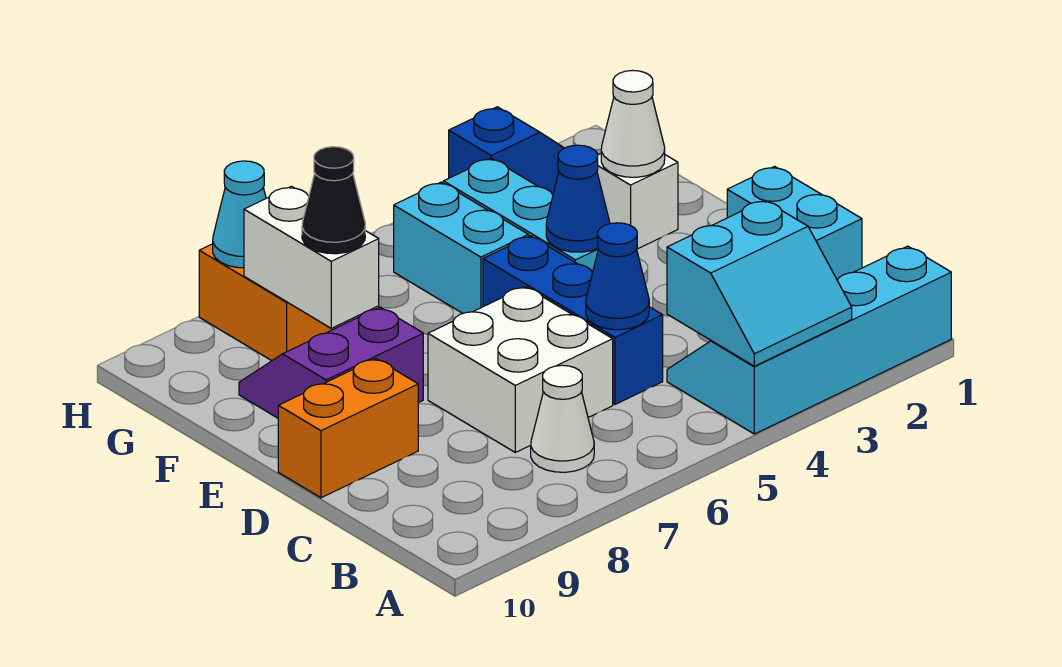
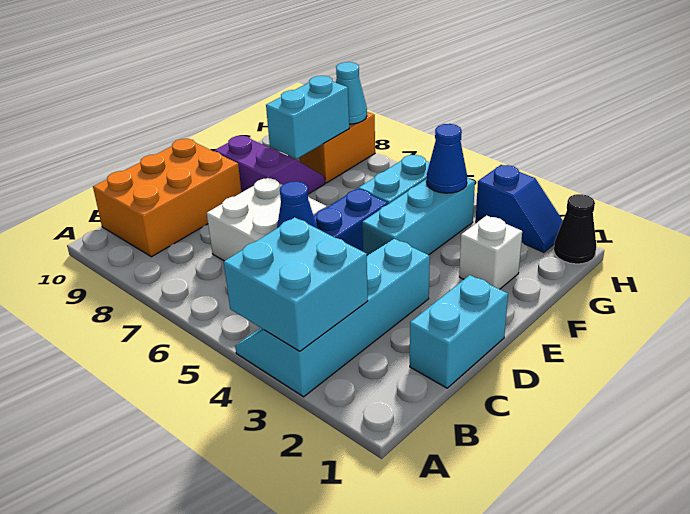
cyan slope A1:B4 level 1 top A -> cyan slope A3:D4 level 1 top 3
cyan slope A3:B4 level 2 top B -> cyan brick A3:B4 level 2
white cone B7 level 1 -> none
orange brick D9:D10 level 1 -> orange brick B9:D10 level 1
blue cone E4 level 2 -> blue cone G4 level 2
white cone F2 level 2 -> none
white brick F8:G8 level 2 -> cyan brick F8:G8 level 2
black cone F8 level 3 -> black cone H1 level 1

